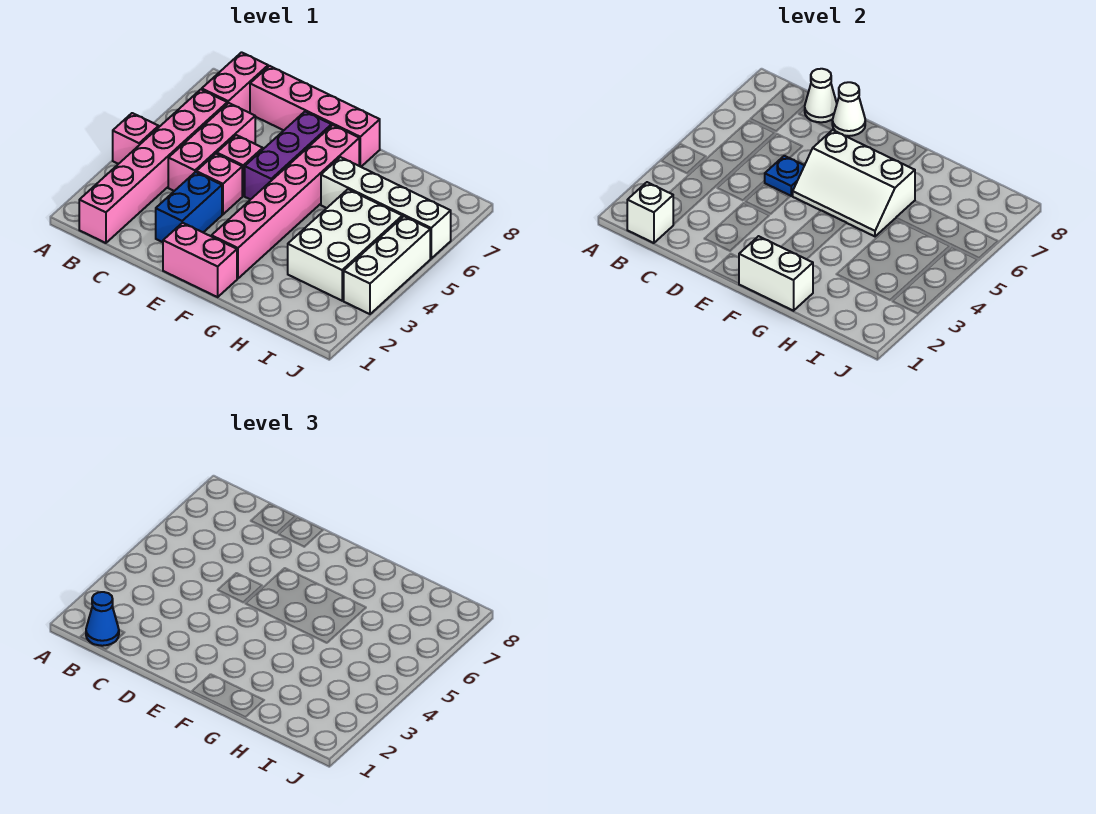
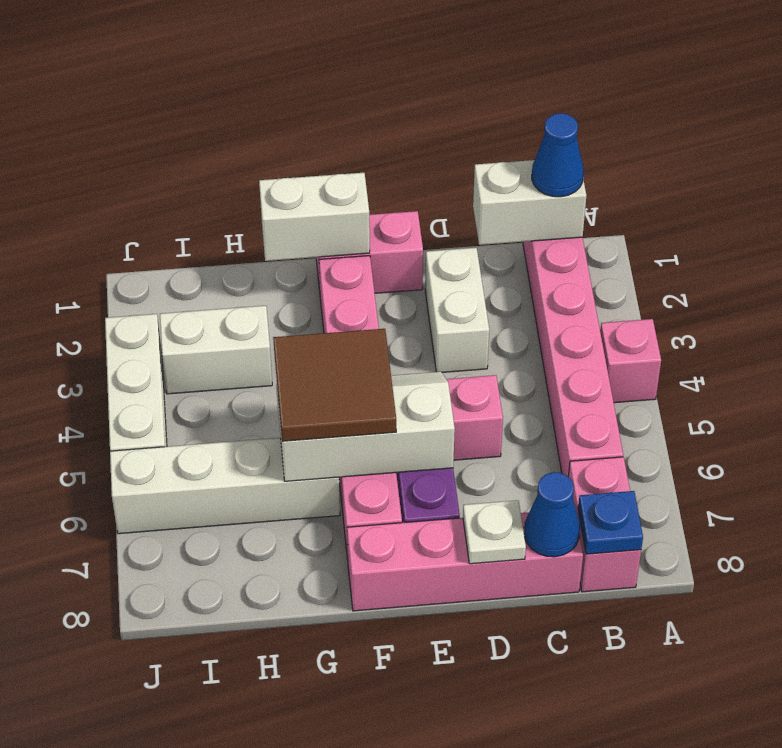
white brick B1 level 2 -> white brick B1:C1 level 2
pink brick C4:C6 level 1 -> none
white cone C8 level 2 -> blue cone C8 level 2
blue brick D2:D3 level 1 -> white brick D2:D3 level 1
pink brick D4 level 1 -> none
blue plate D5 level 2 -> blue plate B8 level 2
white cone D8 level 2 -> white plate D8 level 2
none -> brown tile F5:G6 level 3
white brick H3:I5 level 1 -> white brick H3:I3 level 1

